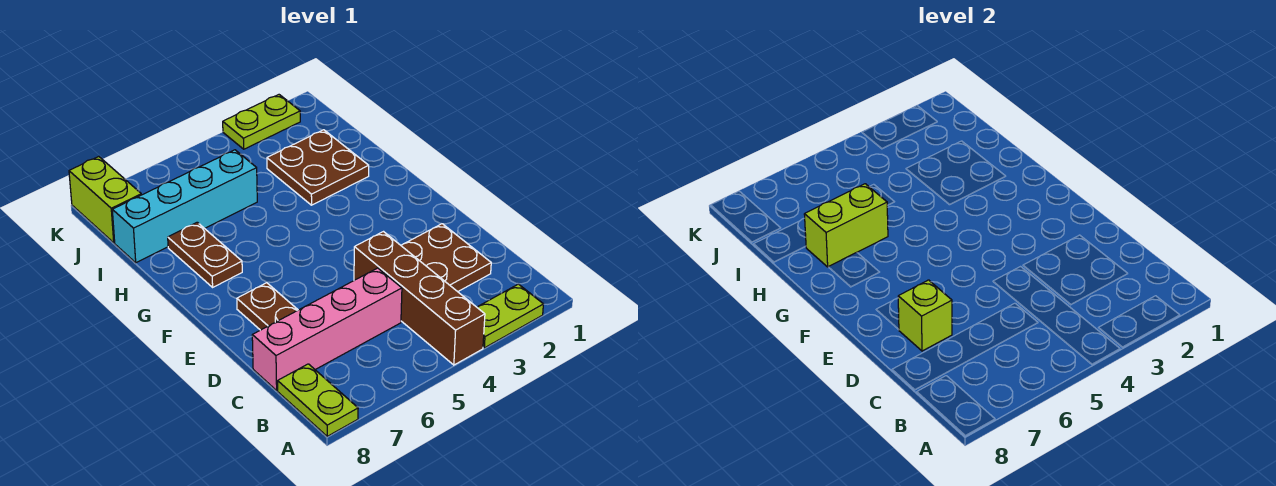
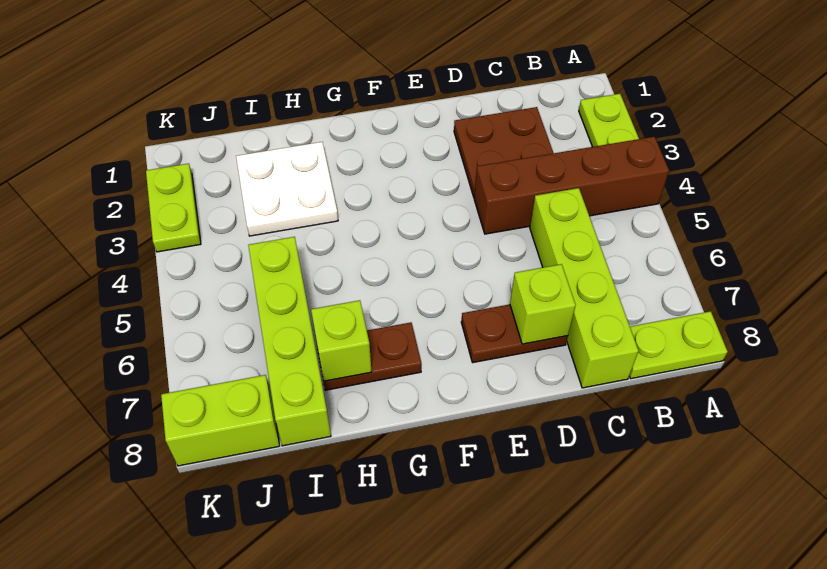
pink brick C5:C8 level 1 -> lime brick C5:C8 level 1
brown plate H2:I3 level 1 -> white plate H2:I3 level 1
lime brick H6:H7 level 2 -> lime brick H7 level 2
cyan brick I5:I8 level 1 -> lime brick I5:I8 level 1

